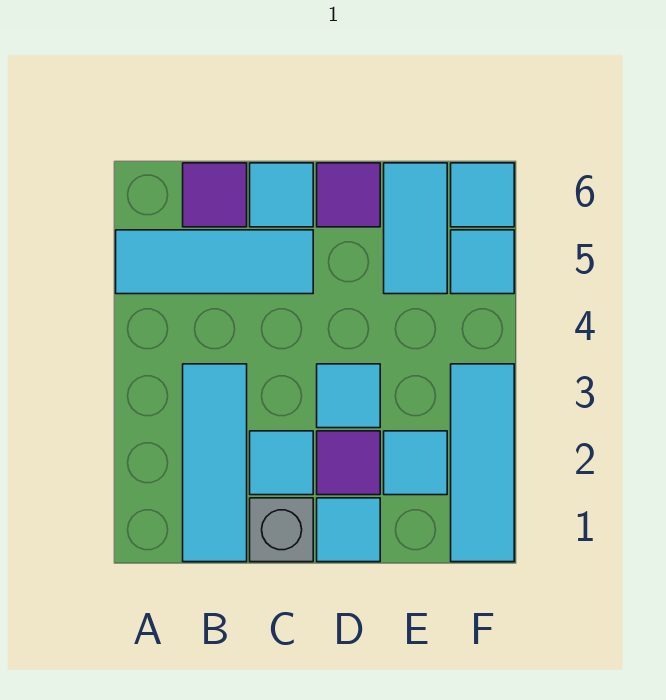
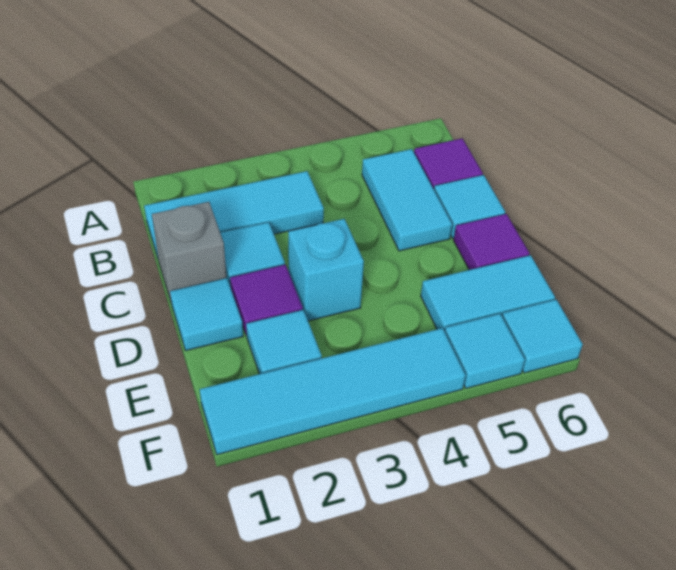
cyan tile A5:C5 level 1 -> cyan tile B5:C5 level 1
cyan tile D3 level 1 -> cyan brick D3 level 1
cyan tile F1:F3 level 1 -> cyan tile F1:F4 level 1

